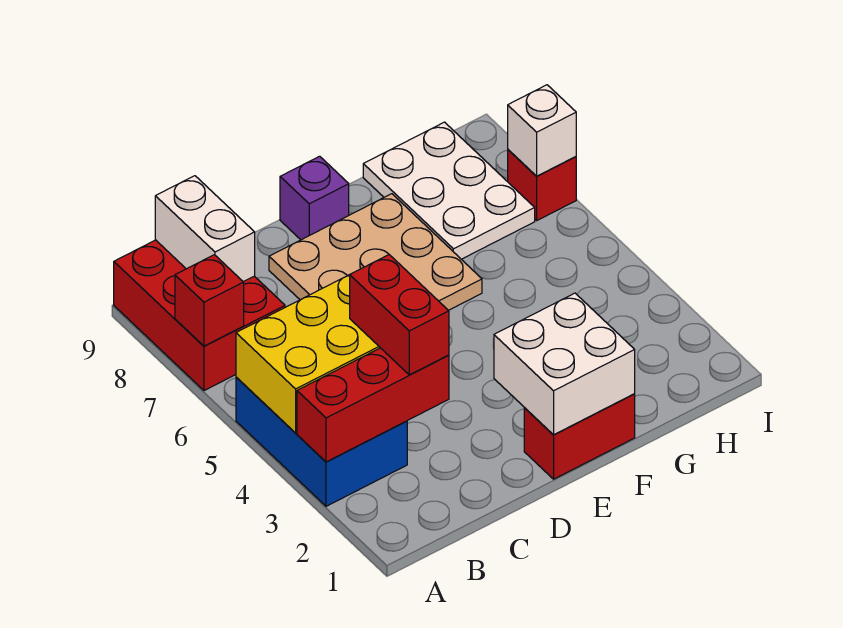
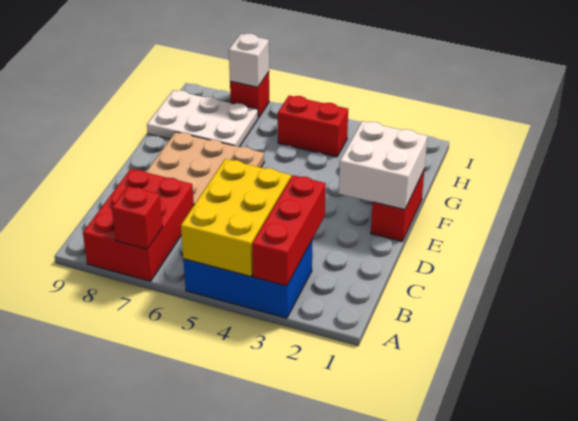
red brick A7:B9 level 1 -> red brick A7:C8 level 1
white brick B8:B9 level 2 -> none
red brick C3:C4 level 3 -> red brick H4:H5 level 1
purple brick E9 level 1 -> none

